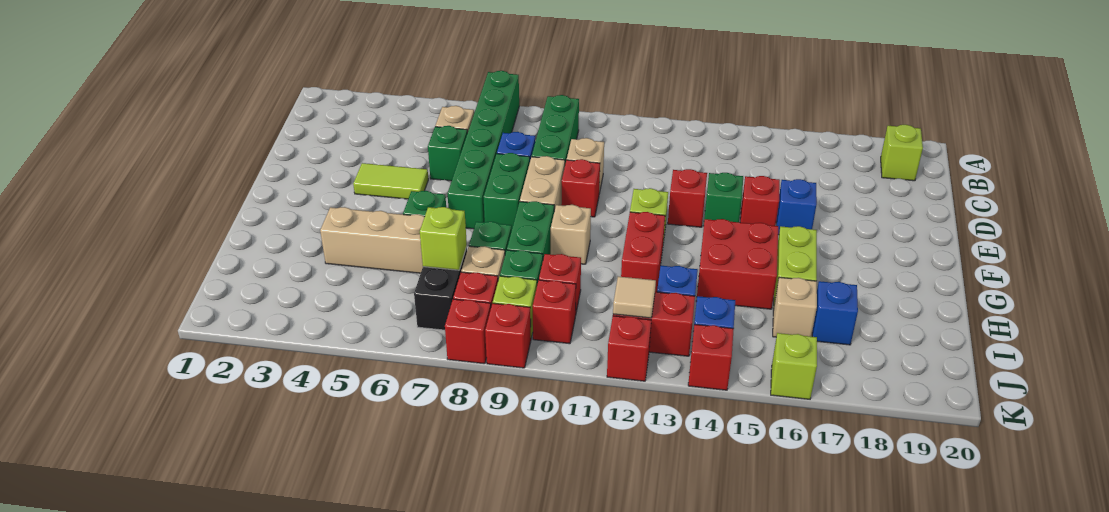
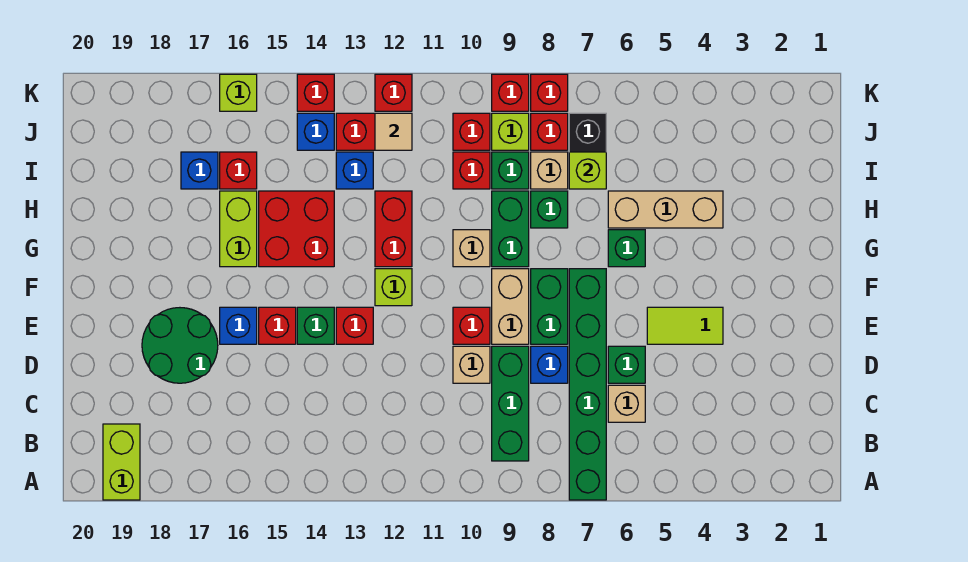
lime brick B19 level 1 -> lime brick A19:B19 level 1
none -> green round brick D17:E18 level 1
tan brick I16 level 1 -> red brick I16 level 1

